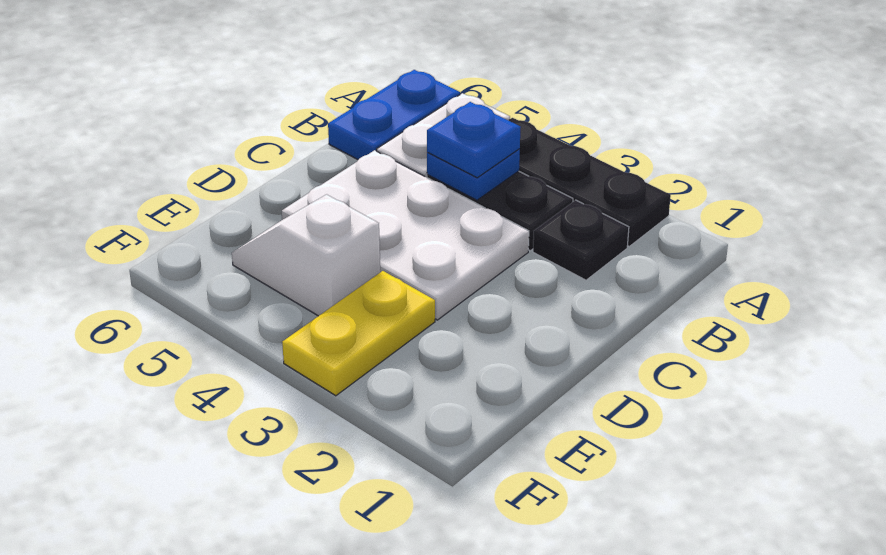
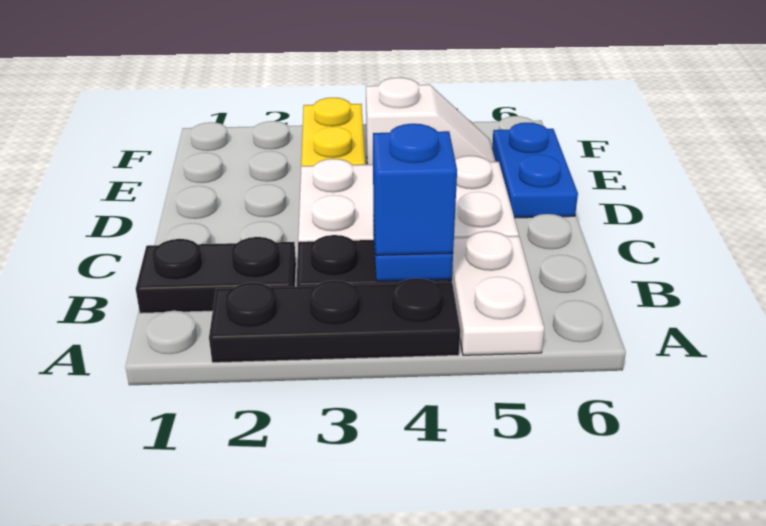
blue plate A6:B6 level 1 -> blue plate D6:E6 level 1
black plate B2 level 1 -> black plate B1:B2 level 1
blue plate B4 level 3 -> blue brick B4 level 3

